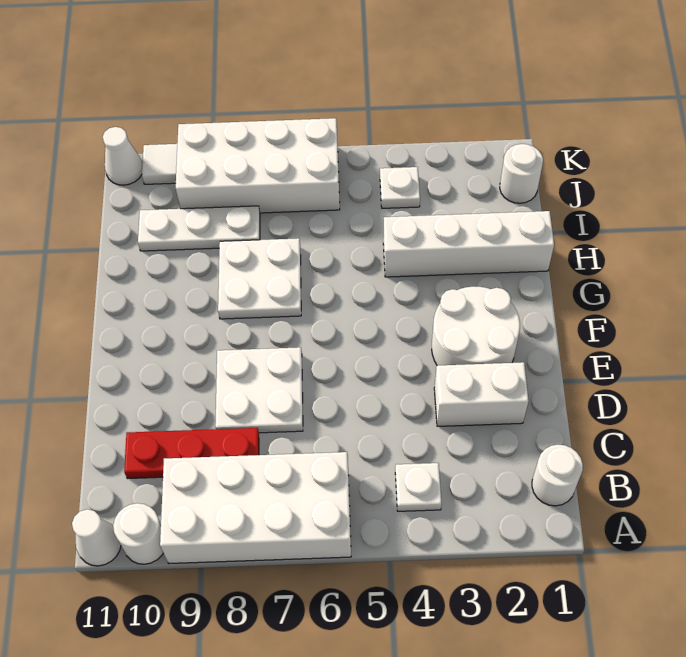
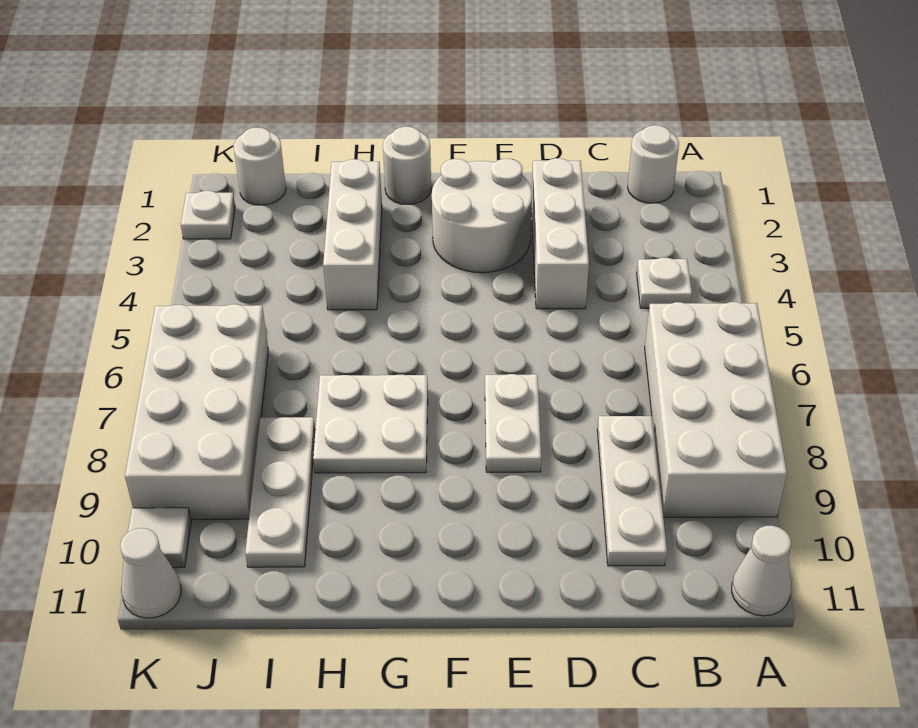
white round brick A10 level 1 -> white round brick G1 level 1
red plate C8:C10 level 1 -> white plate C8:C10 level 1
white brick D2:D3 level 1 -> white brick D2:D4 level 1
white plate D7:E8 level 1 -> white plate E7:E8 level 1
white brick H1:H4 level 1 -> white brick H2:H4 level 1
white plate J4 level 1 -> white plate K2 level 1

